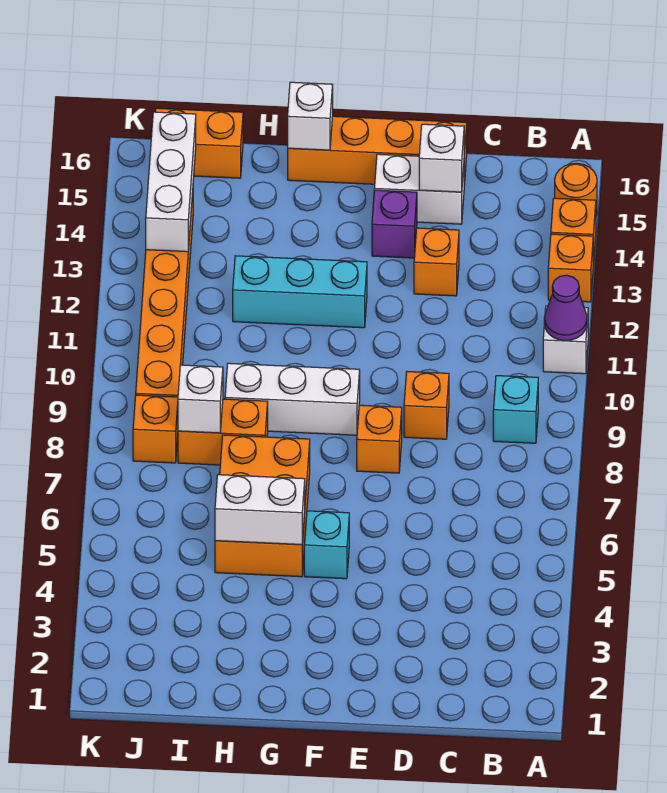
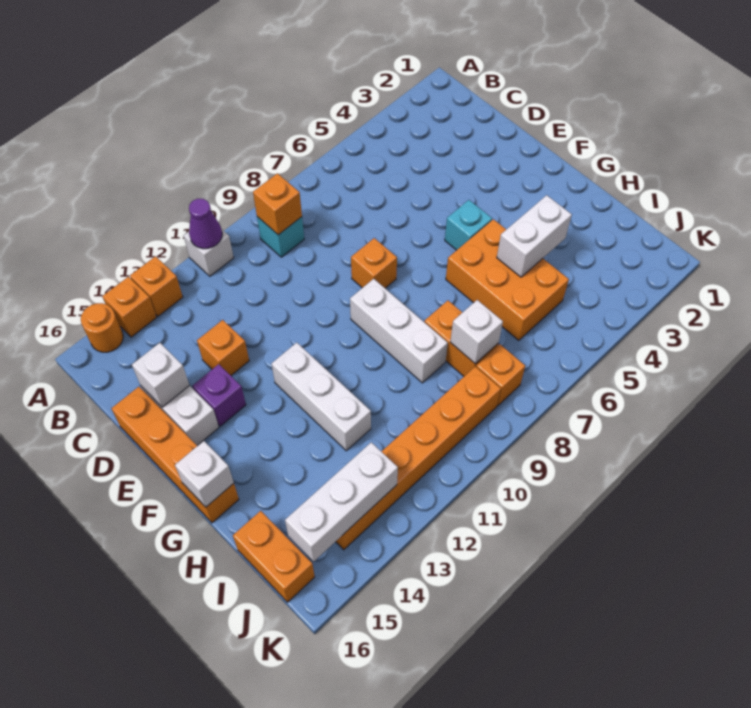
orange brick D9 level 1 -> orange brick B9 level 2
cyan brick F12:H12 level 1 -> white brick F12:H12 level 1
orange brick G5:H7 level 1 -> orange brick G5:I6 level 1
white brick G5:H5 level 2 -> white brick H4:H5 level 2

